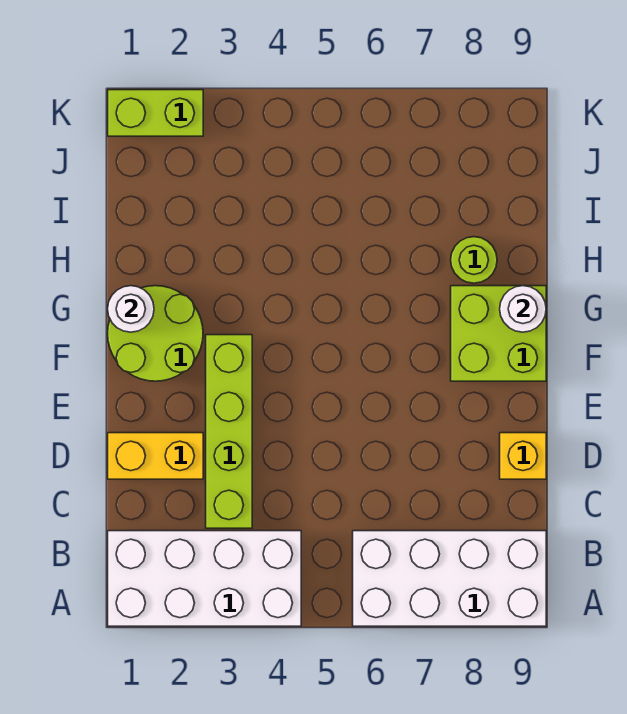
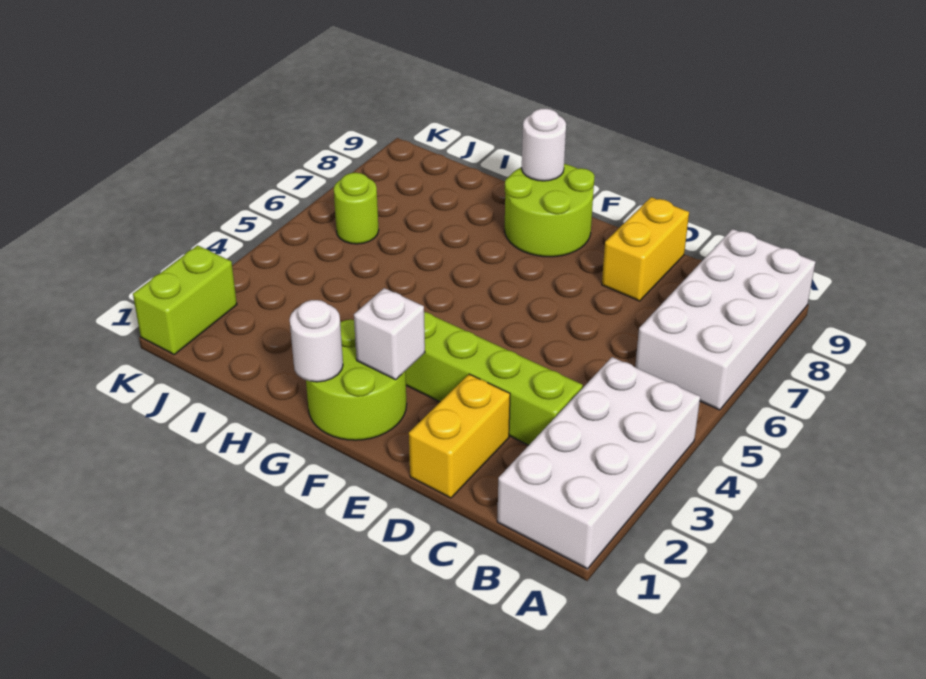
yellow brick D9 level 1 -> yellow brick D8:D9 level 1
none -> white brick F2 level 2
lime brick F8:G9 level 1 -> lime round brick F8:G9 level 1
lime round brick H8 level 1 -> lime round brick J6 level 1

